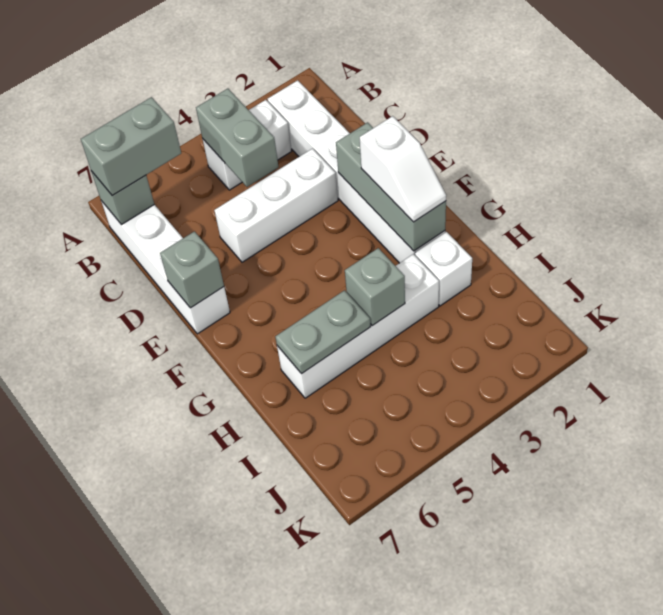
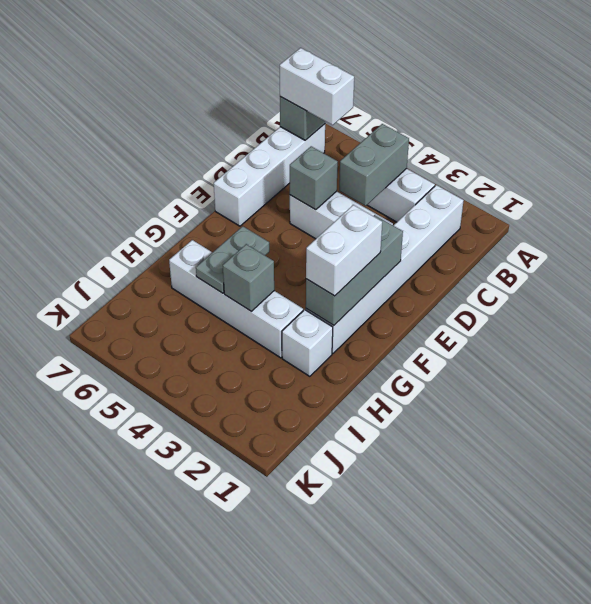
grey brick B6:B7 level 3 -> white brick B6:B7 level 3
grey brick E7 level 2 -> grey brick D5 level 2
white slope F2:G2 level 3 top F -> white brick F2:G2 level 3
grey plate H5:H6 level 2 -> grey plate G5:H5 level 2

